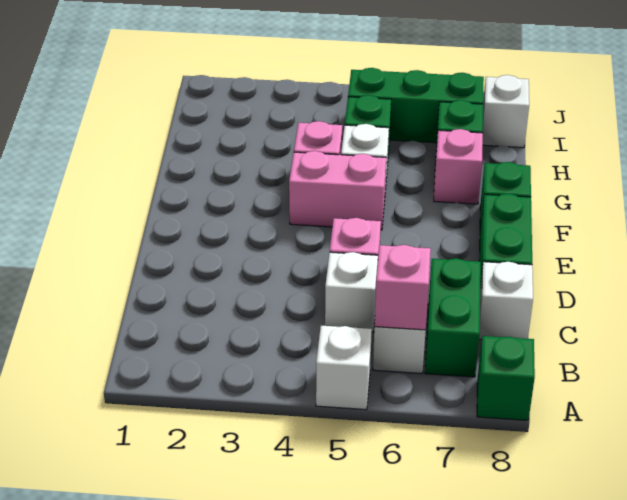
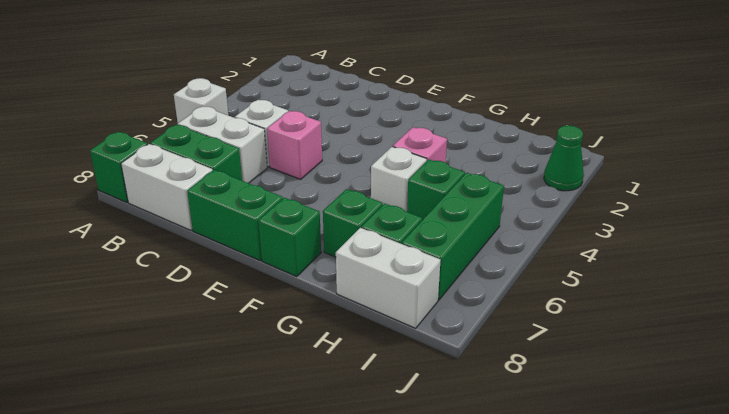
pink brick B6 level 2 -> none
white brick C8 level 1 -> white brick B8:C8 level 1
pink brick F4:F5 level 1 -> none
pink brick G7 level 1 -> green brick G7 level 1
white brick I8 level 1 -> white brick H8:I8 level 1
none -> green cone J2 level 1

